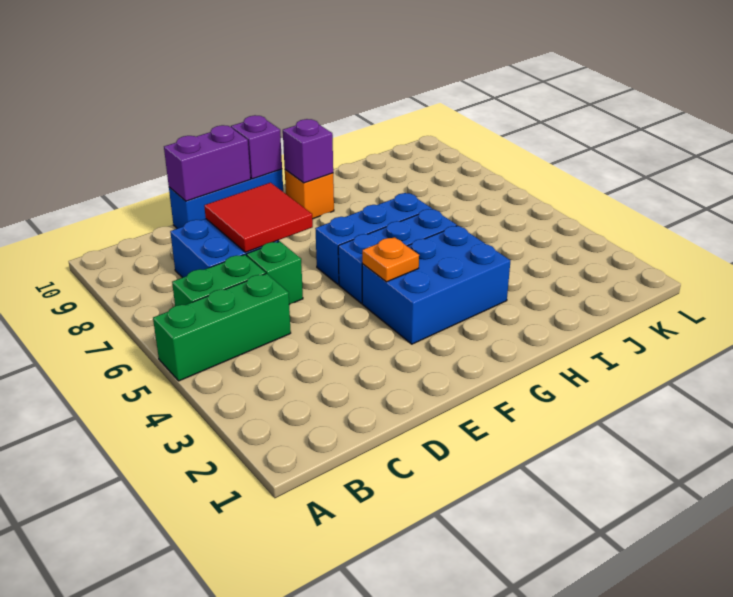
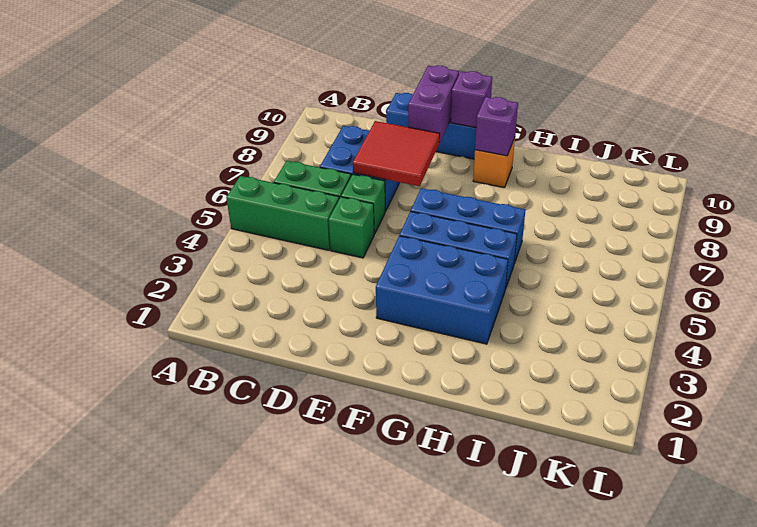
none -> green brick D5 level 1
purple brick D10:E10 level 2 -> purple brick E9:E10 level 2
orange plate F4 level 2 -> none

